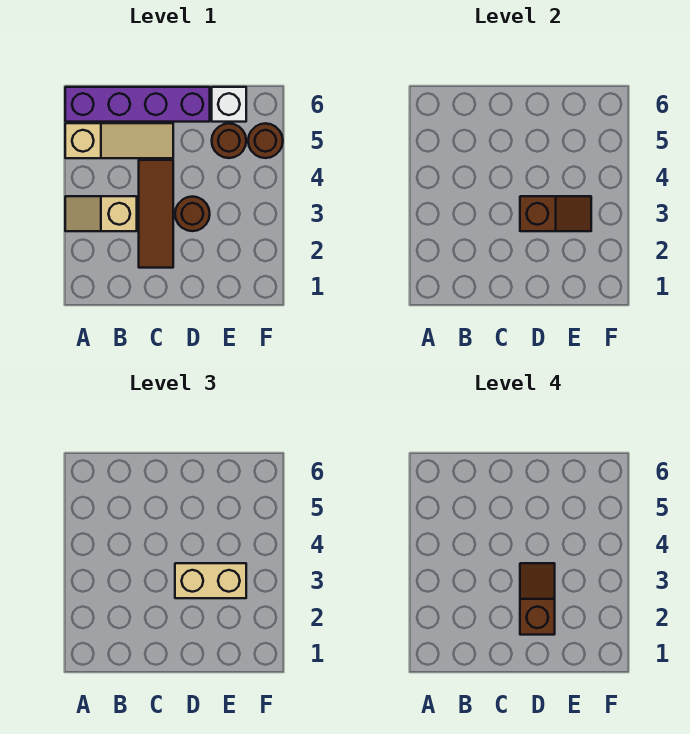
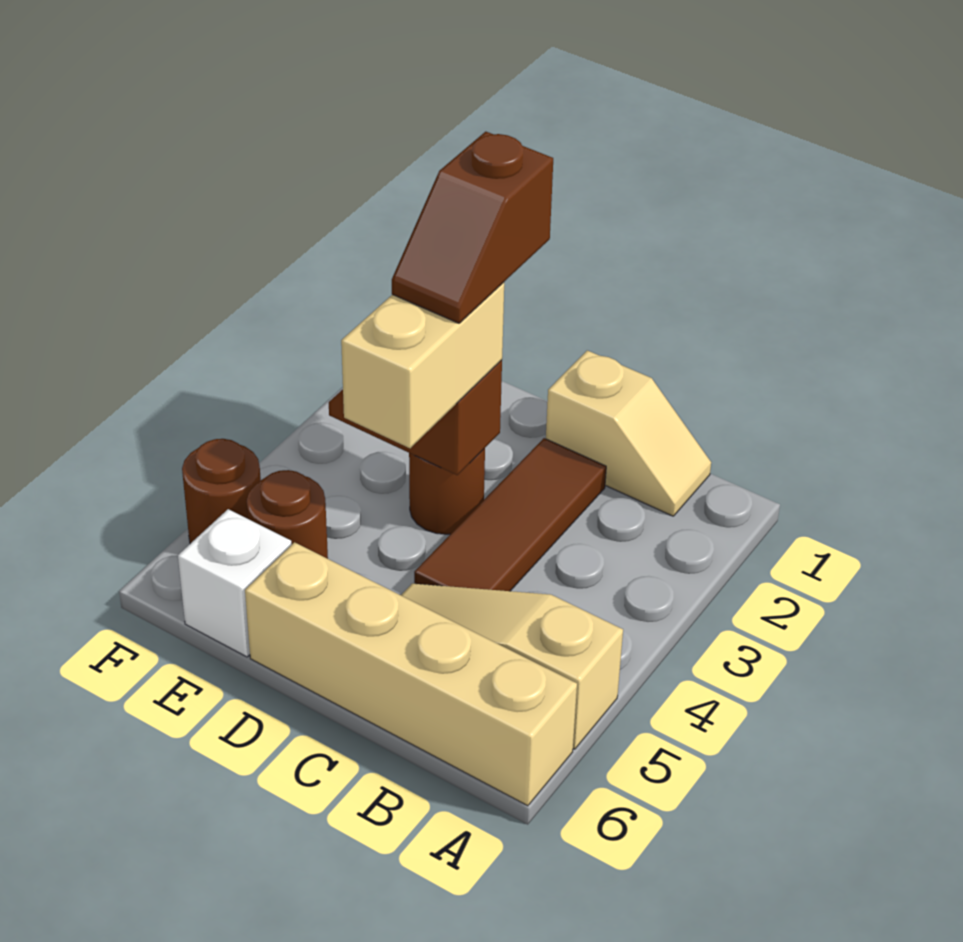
tan slope A3:B3 level 1 top B -> tan slope B1:C1 level 1 top C
purple brick A6:D6 level 1 -> tan brick A6:D6 level 1
tan brick D3:E3 level 3 -> tan brick D3:D4 level 3

